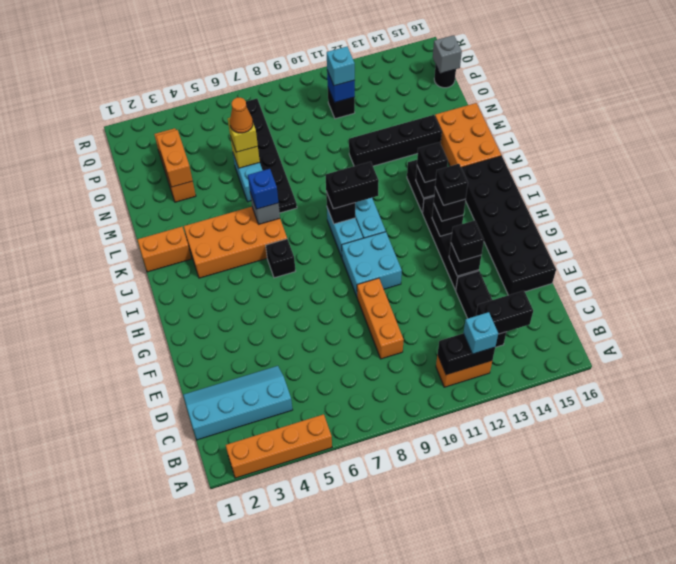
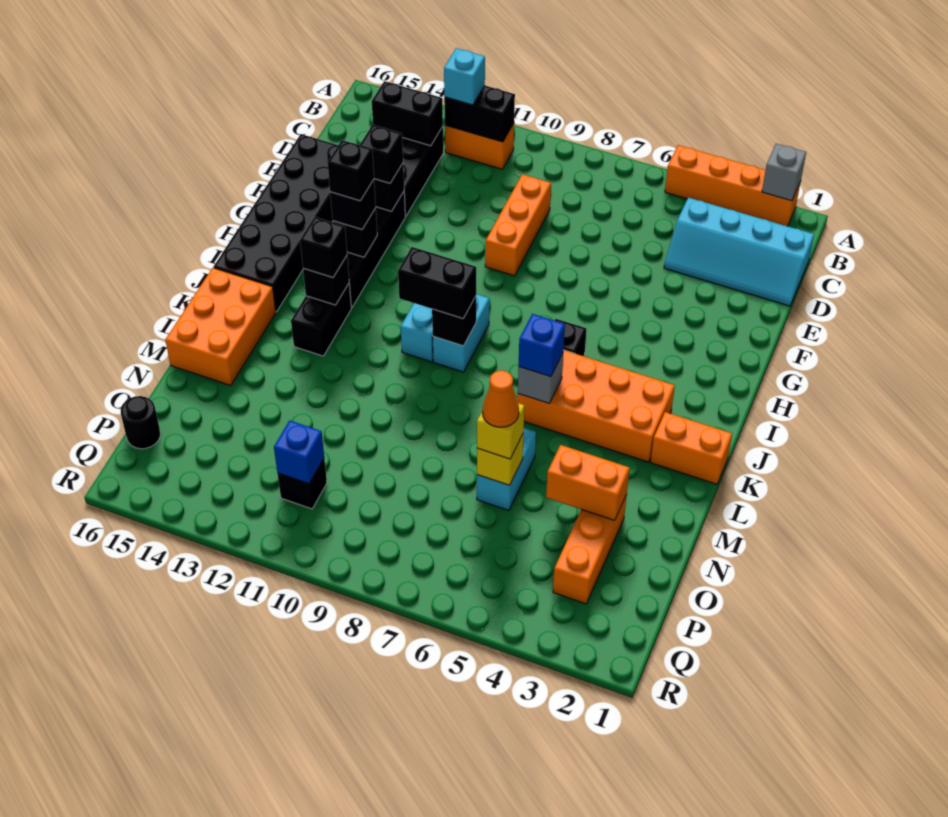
cyan brick G9:H10 level 1 -> none
black plate L7:Q7 level 1 -> none
black brick M11:M14 level 1 -> none
orange brick N3:O3 level 2 -> orange brick N3:N4 level 2
cyan brick P11 level 3 -> none
grey brick P16 level 2 -> grey brick A2 level 2

